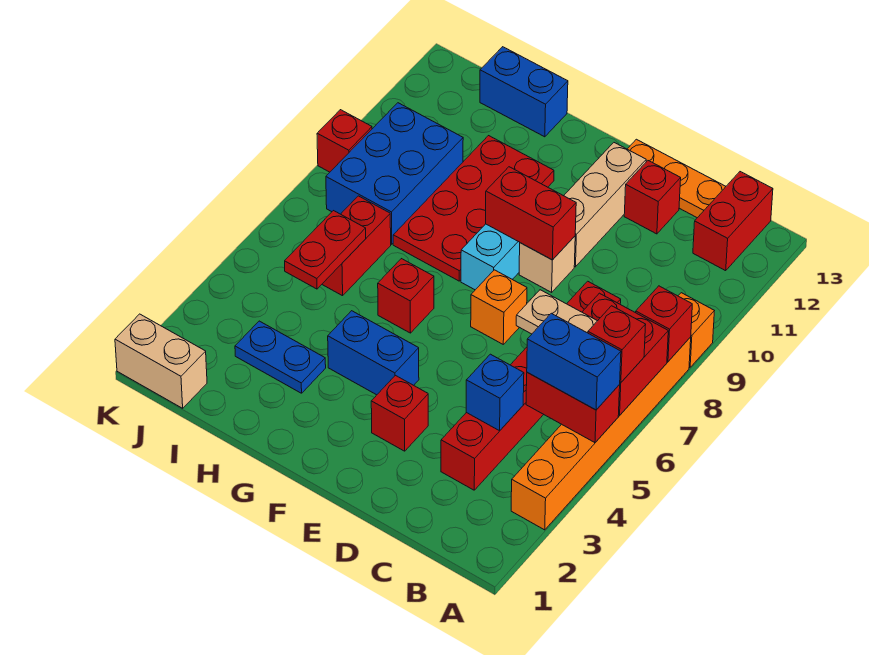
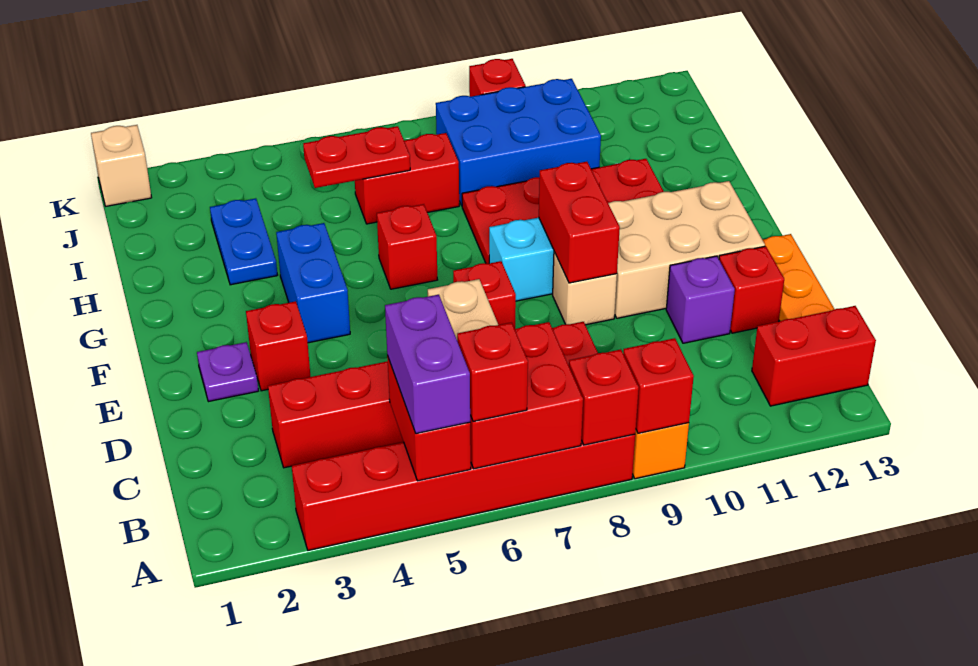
orange brick A3:A8 level 1 -> red brick A3:A8 level 1
blue brick A5:B5 level 3 -> purple brick A5:B5 level 3
none -> red brick A9 level 2
blue brick C4 level 2 -> none
none -> purple brick D11 level 1
none -> purple plate E2 level 1
orange brick E7 level 1 -> red brick E7 level 1
tan brick E10:E12 level 1 -> tan brick E10:F12 level 1
blue brick H13:I13 level 1 -> none
tan brick J1:K1 level 1 -> tan brick K1 level 1

